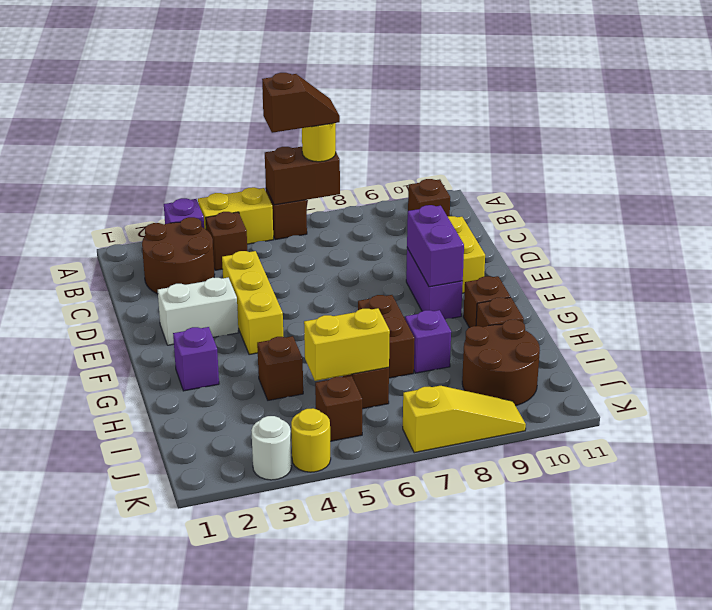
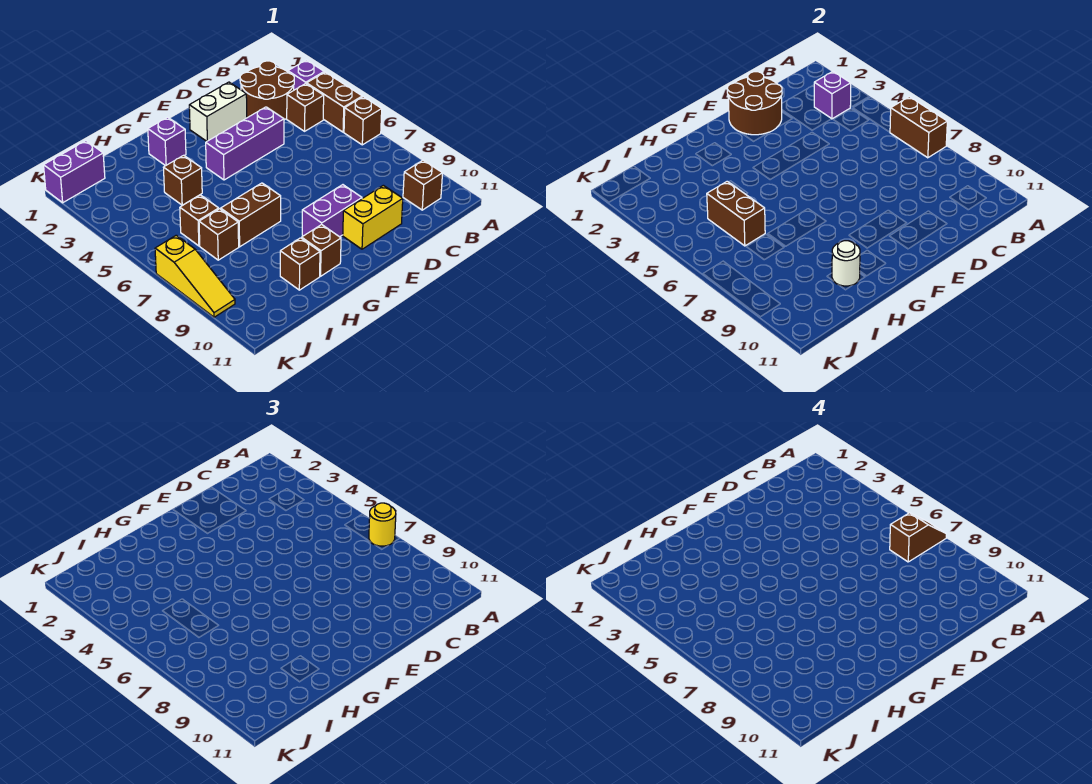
yellow brick A4:A5 level 1 -> brown brick A4:A5 level 1
brown slope A6:A7 level 4 top 6 -> brown slope A7:B7 level 4 top B
yellow brick D4:F4 level 1 -> purple brick D4:F4 level 1
white brick E2:E3 level 1 -> white brick D2:E2 level 1
purple brick E9:F9 level 2 -> purple brick J1:K1 level 1
purple brick H8 level 1 -> purple brick B3 level 2
yellow brick I5:I6 level 2 -> brown brick I5:I6 level 2
brown round brick I9:J10 level 1 -> brown round brick D1:E2 level 2
brown brick J5 level 1 -> brown brick I7 level 1
white round brick K3 level 1 -> white round brick H10 level 2
yellow round brick K4 level 1 -> none

